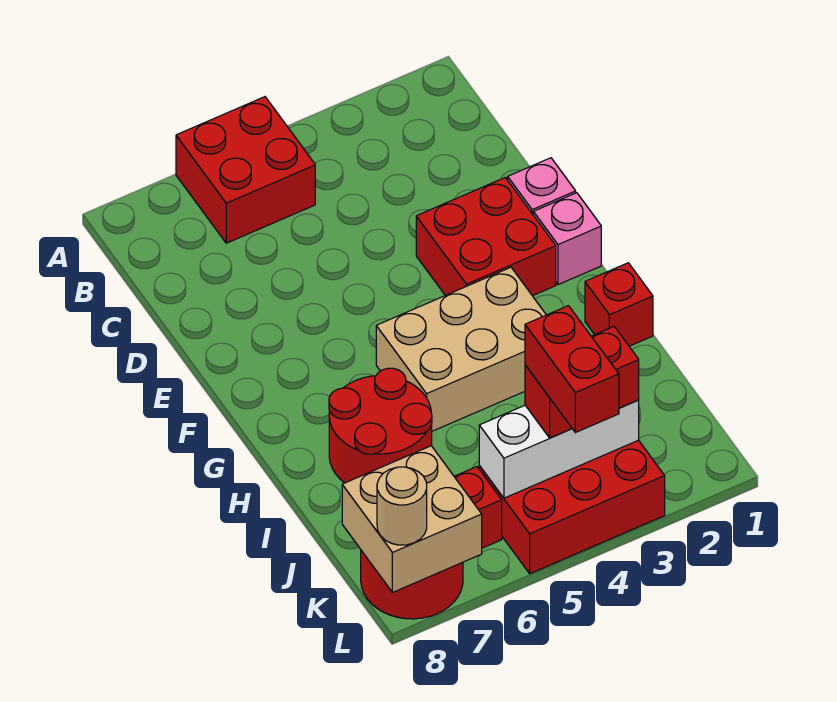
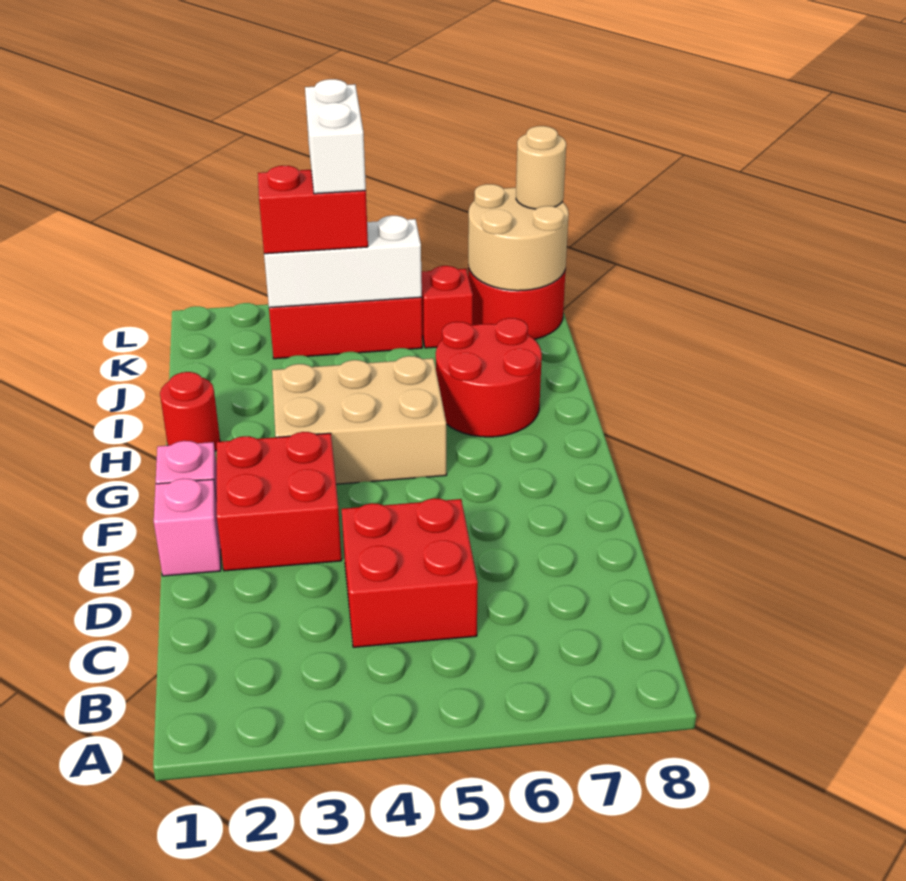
red brick A5:B6 level 1 -> red brick C4:D5 level 1
red brick H1 level 1 -> red round brick H1 level 1
red brick K4:L4 level 4 -> white brick K4:L4 level 4
tan brick K7:L8 level 2 -> tan round brick K7:L8 level 2

